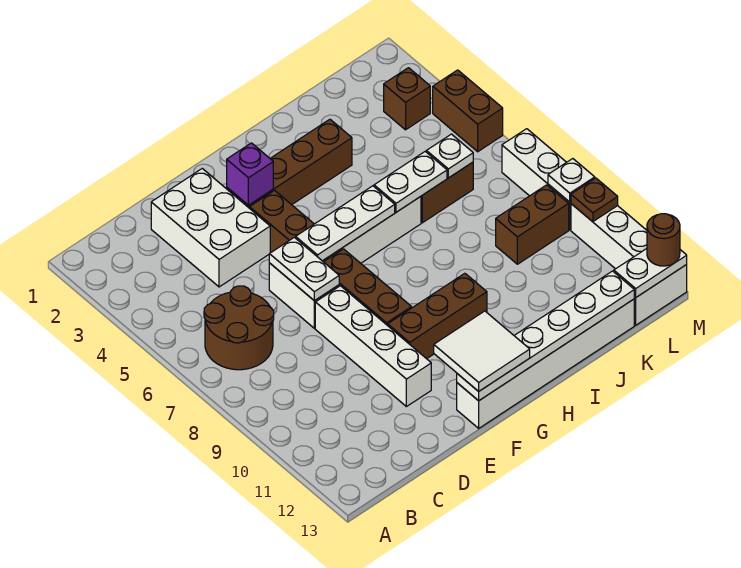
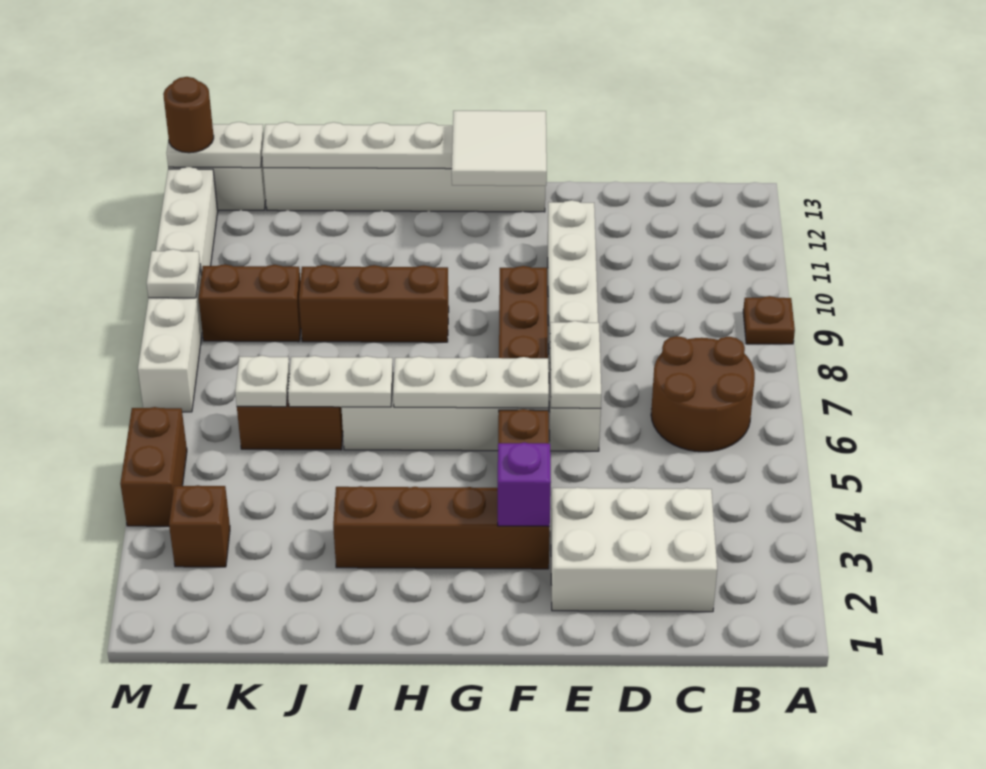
white brick D2:E4 level 1 -> white brick C2:E3 level 1
brown brick F10:H10 level 1 -> brown brick H9:J9 level 1
brown plate M10 level 2 -> brown plate A9 level 1

